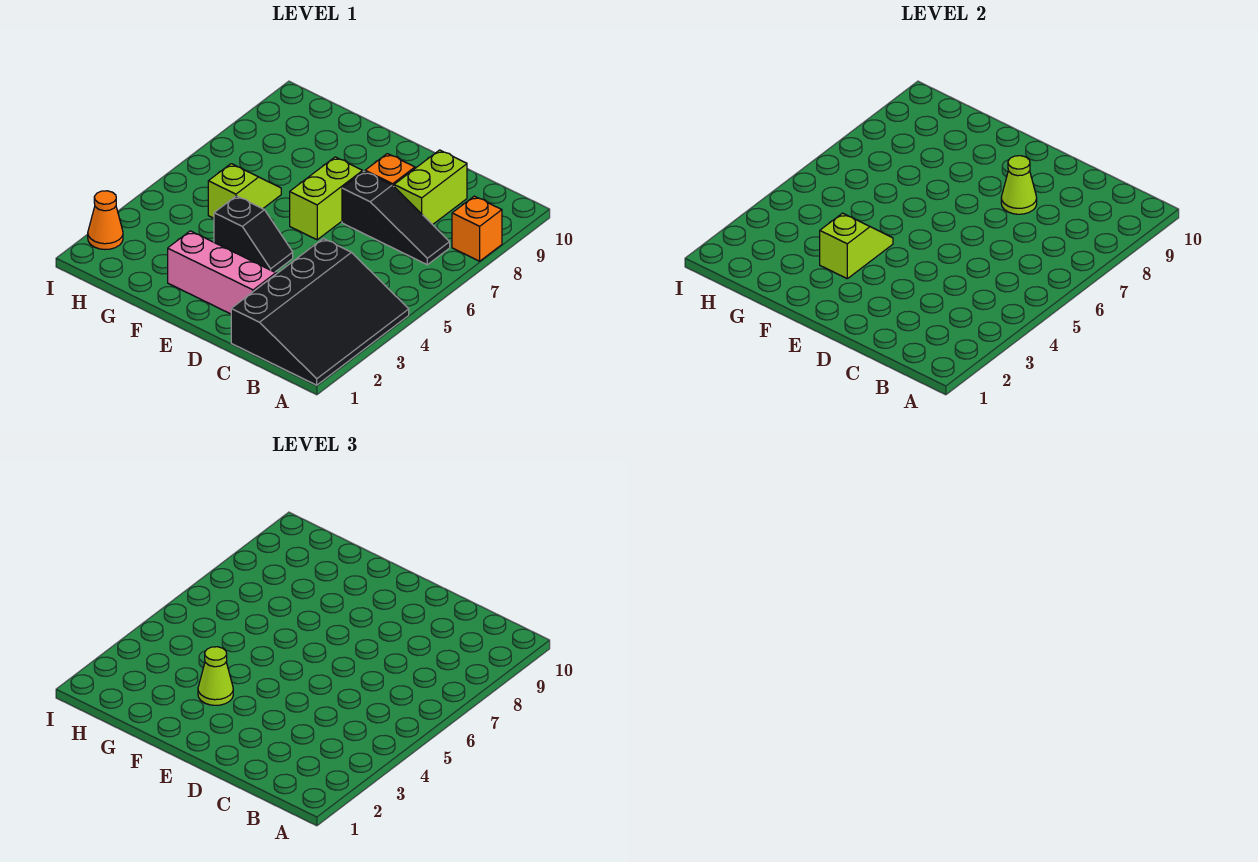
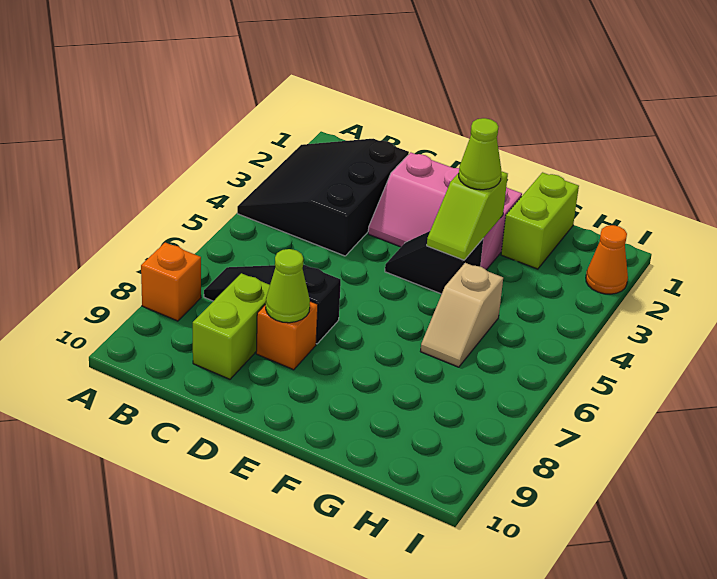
black slope A1:C4 level 1 top C -> black slope A2:C4 level 1 top C
lime brick E6:E7 level 1 -> lime brick G1:G2 level 1
lime slope G5:G6 level 1 top 5 -> tan slope G5:G6 level 1 top 5

